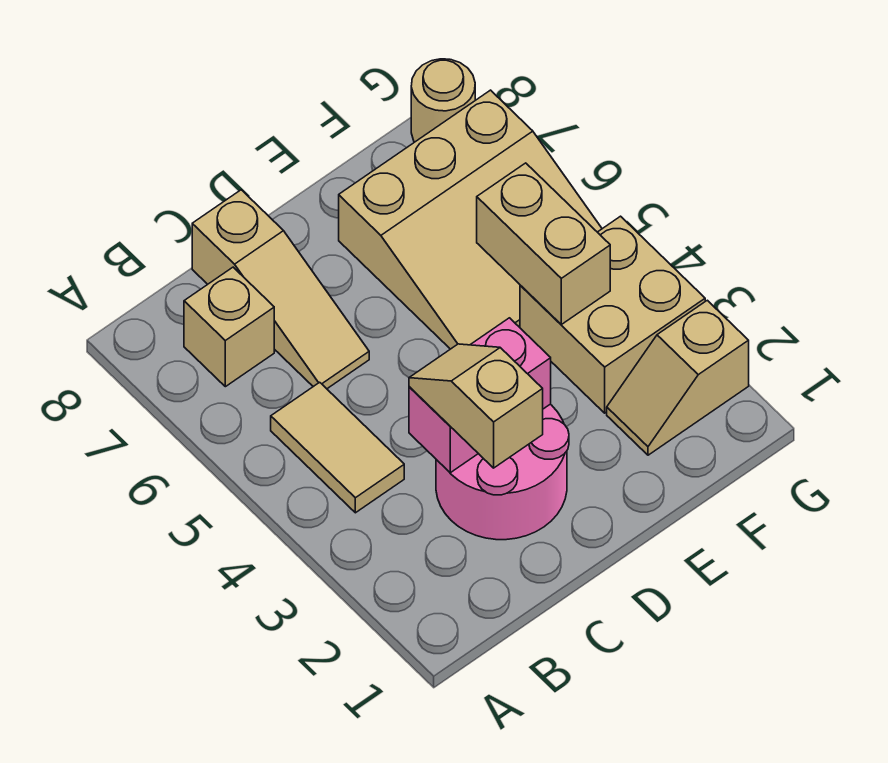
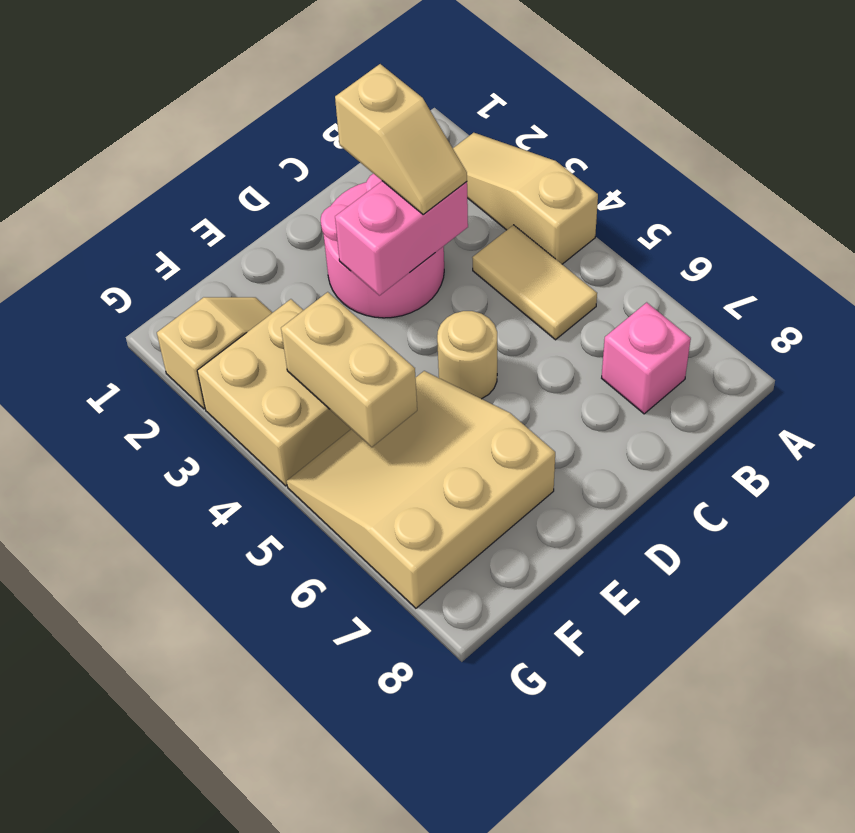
tan brick B7 level 1 -> pink brick B7 level 1
tan slope C6:C8 level 1 top 8 -> tan slope A2:A4 level 1 top 4
tan round brick G8 level 1 -> tan round brick D5 level 1

